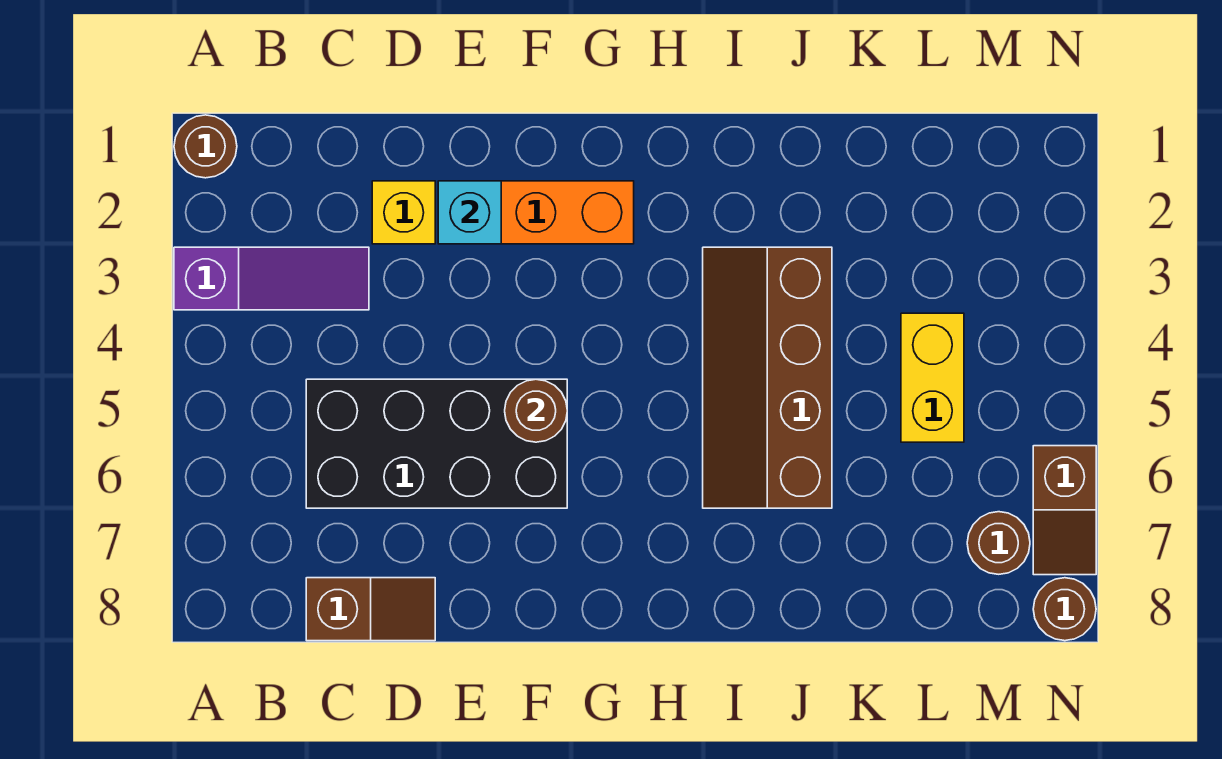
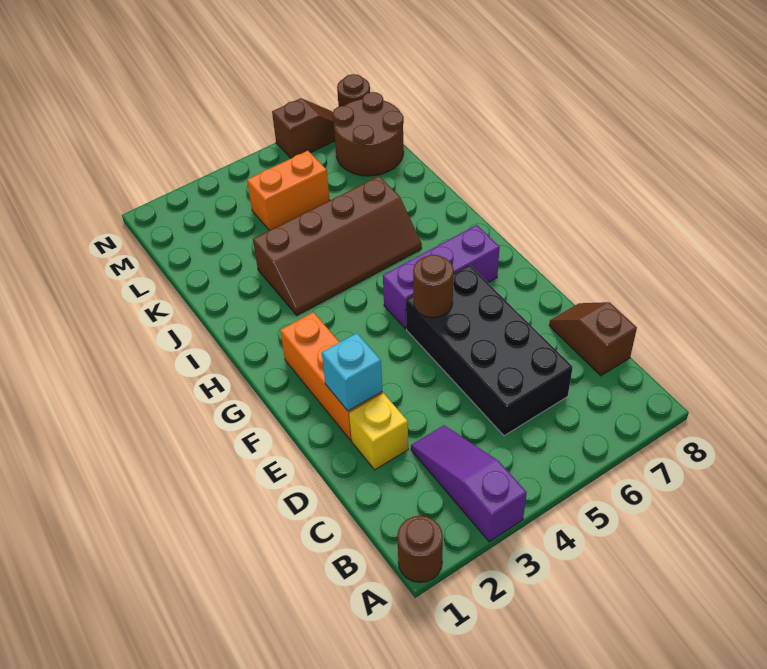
none -> purple brick G5:G7 level 1
yellow brick L4:L5 level 1 -> orange brick L4:L5 level 1
brown round brick M7 level 1 -> brown round brick L7:M8 level 1

